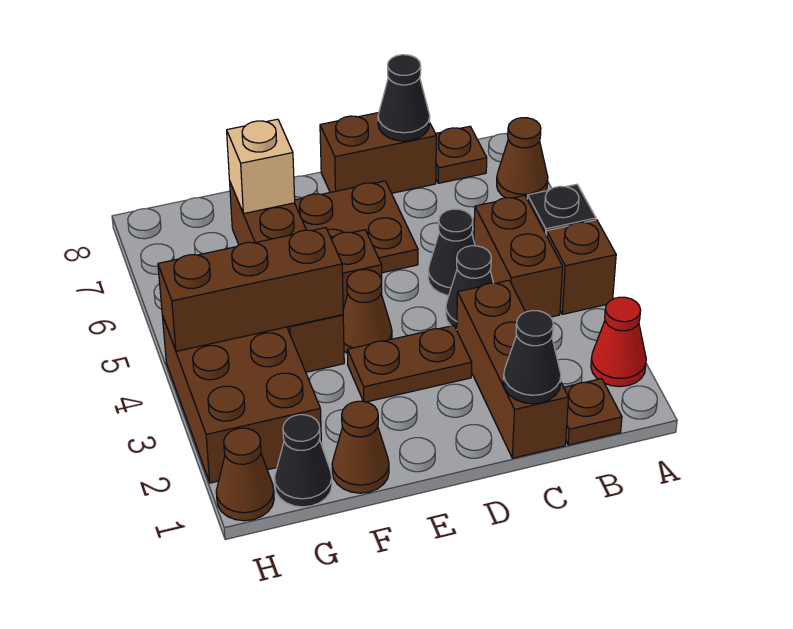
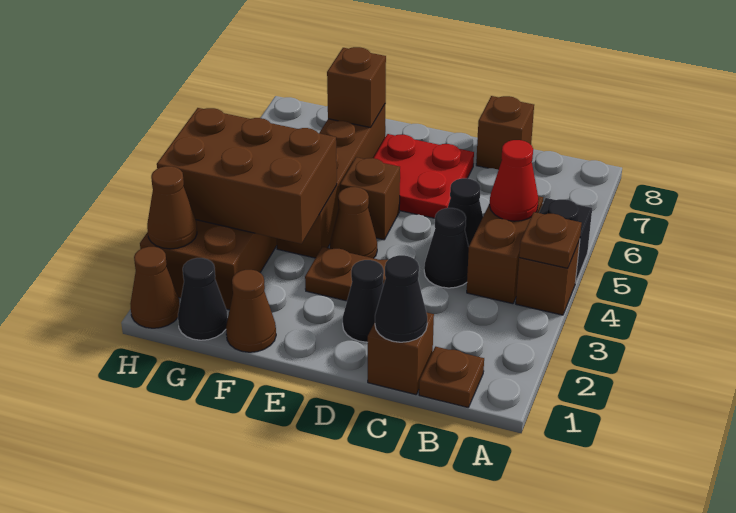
red cone A2 level 1 -> red cone B5 level 2
brown cone A7 level 1 -> brown cone H2 level 2
brown plate B8 level 1 -> brown plate A4 level 2
brown brick C1:C3 level 1 -> brown brick C1 level 1
brown brick C8:D8 level 1 -> brown brick C8 level 1
black cone C8 level 2 -> black cone D2 level 1
brown plate D6:E7 level 1 -> red plate D6:E7 level 1
brown brick F4:H4 level 2 -> brown brick F3:H4 level 2
tan brick F7 level 2 -> brown brick F7 level 2

